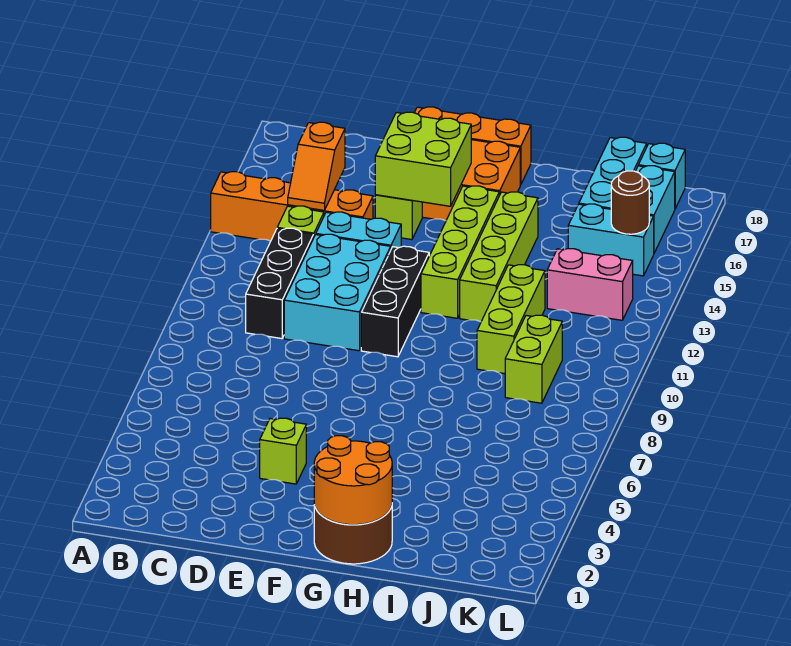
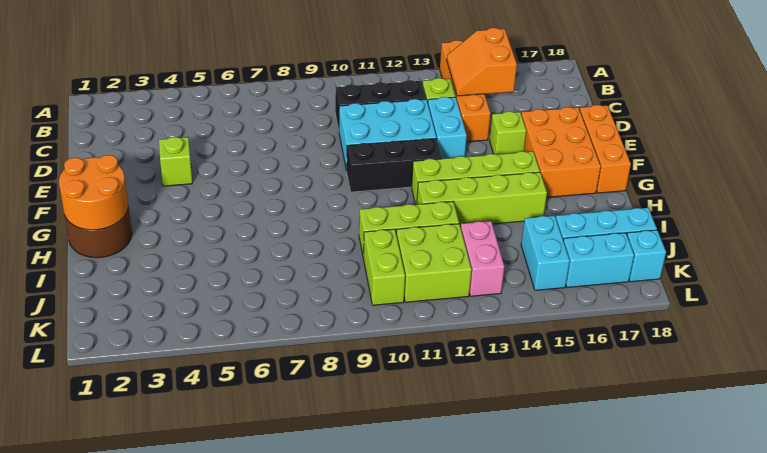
orange slope C14:C15 level 2 top 15 -> orange slope B14:C15 level 2 top 15
lime brick E15:F16 level 2 -> lime brick J11:K12 level 1
lime brick J9:J10 level 1 -> lime brick J10:K10 level 1
brown round brick K15 level 2 -> none

